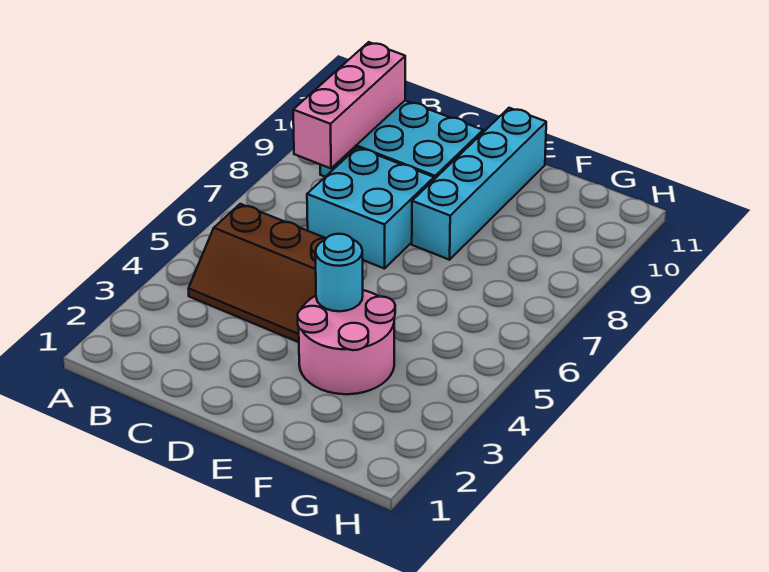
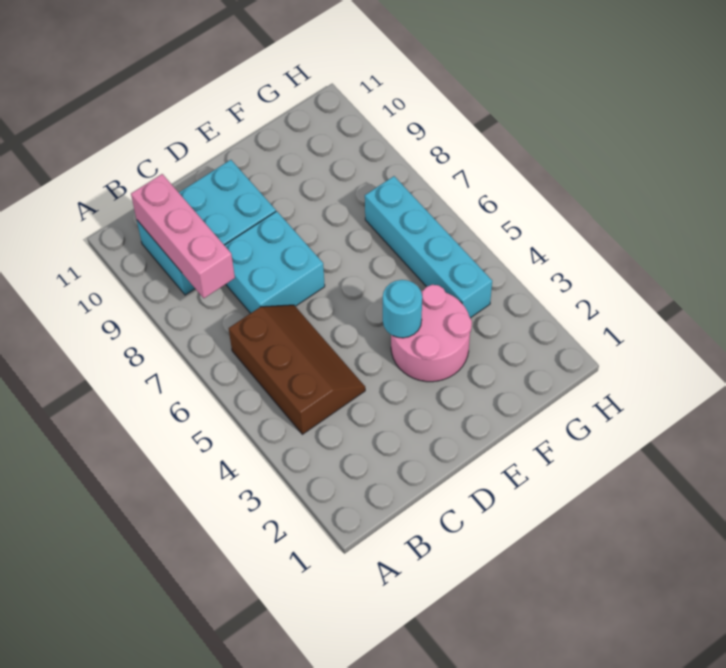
brown slope B4:D5 level 1 top 5 -> brown slope B4:C6 level 1 top B
cyan brick E8:E11 level 1 -> cyan brick G4:G7 level 1

